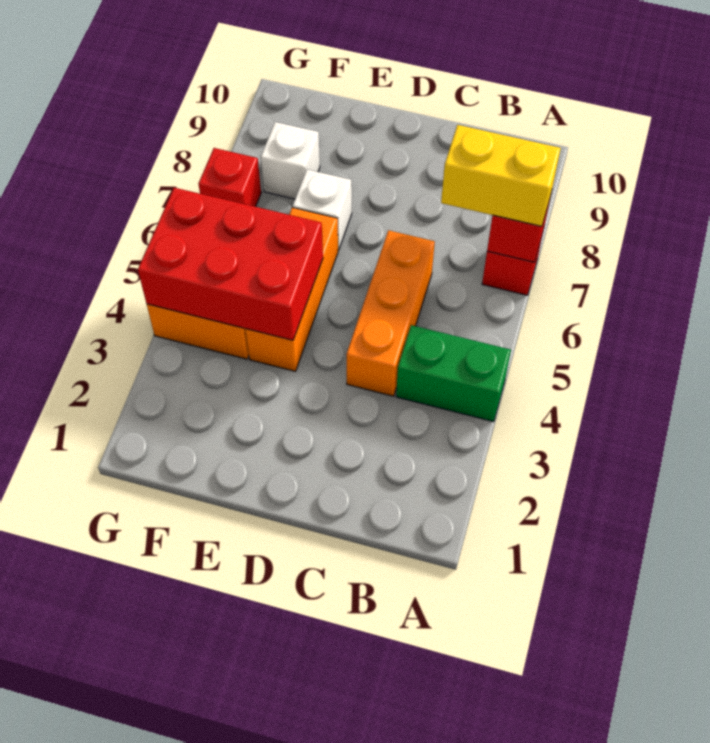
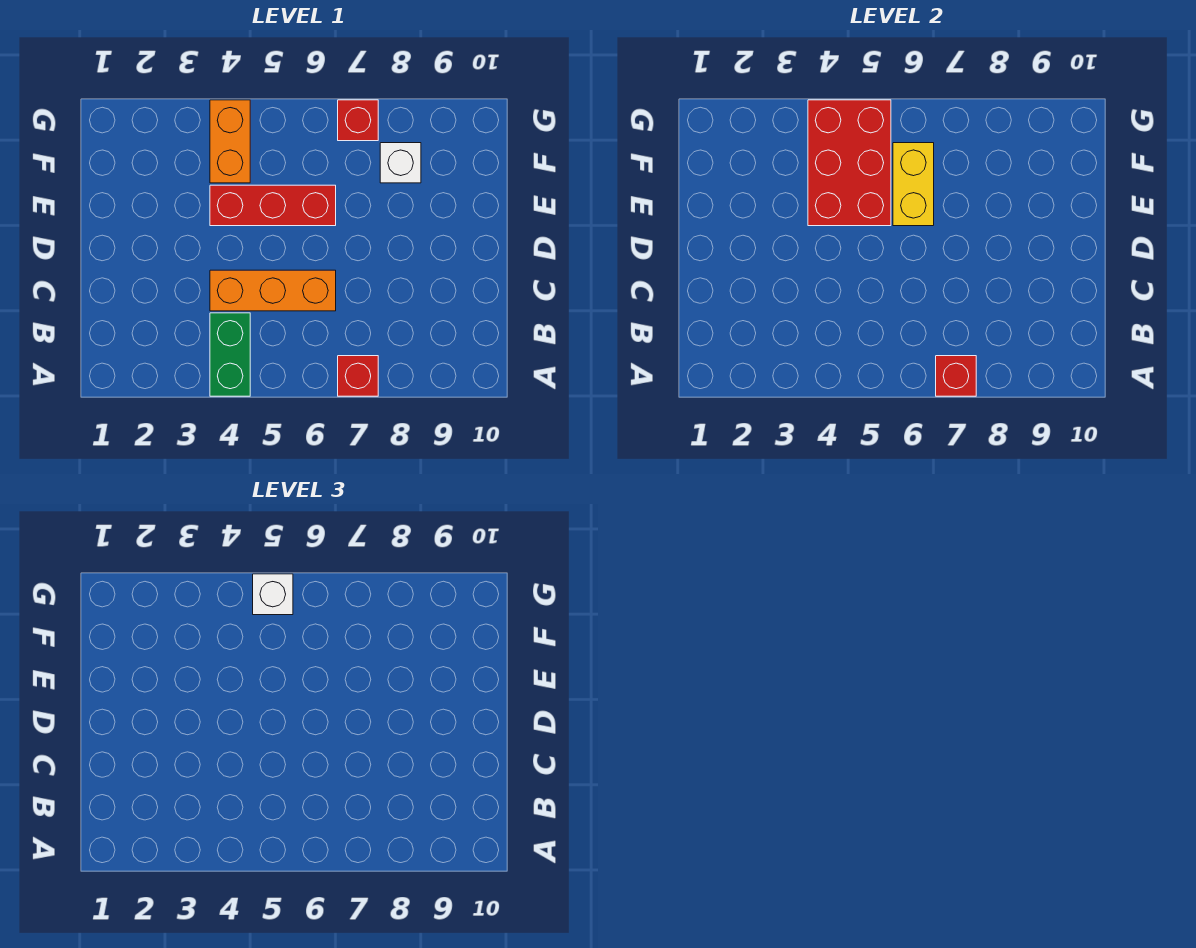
yellow brick A7:B7 level 3 -> yellow brick E6:F6 level 2
orange brick E4:E6 level 1 -> red brick E4:E6 level 1
white brick E7 level 1 -> white brick G5 level 3

